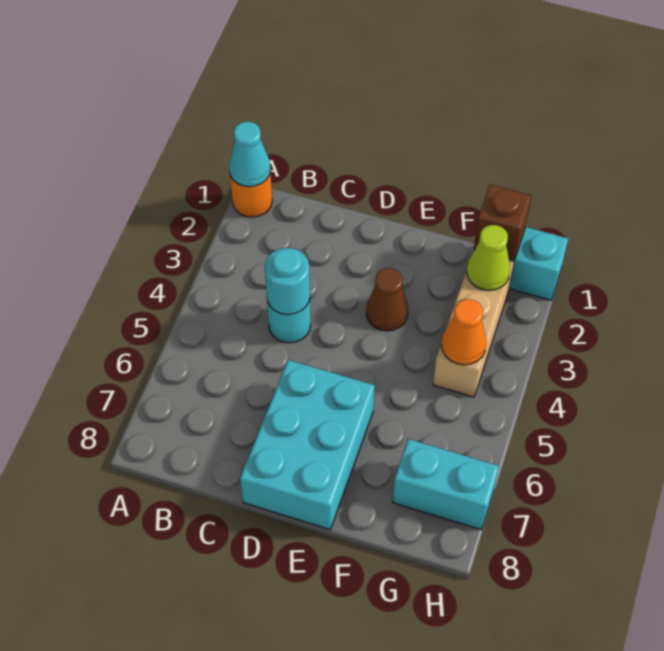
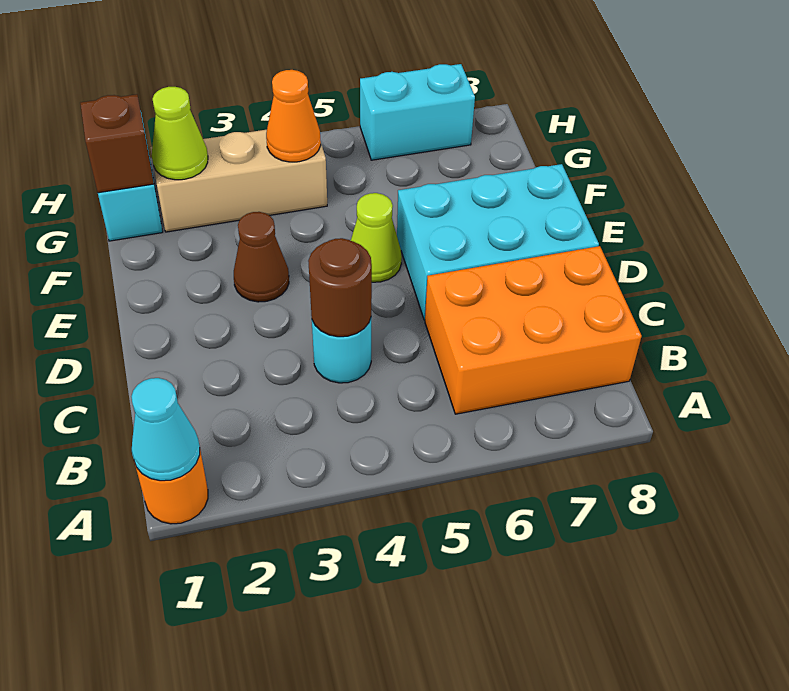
none -> orange brick B6:C8 level 1
cyan round brick C4 level 2 -> brown round brick C4 level 2
none -> lime cone E5 level 1
cyan brick G7:H7 level 1 -> cyan brick H6:H7 level 1

